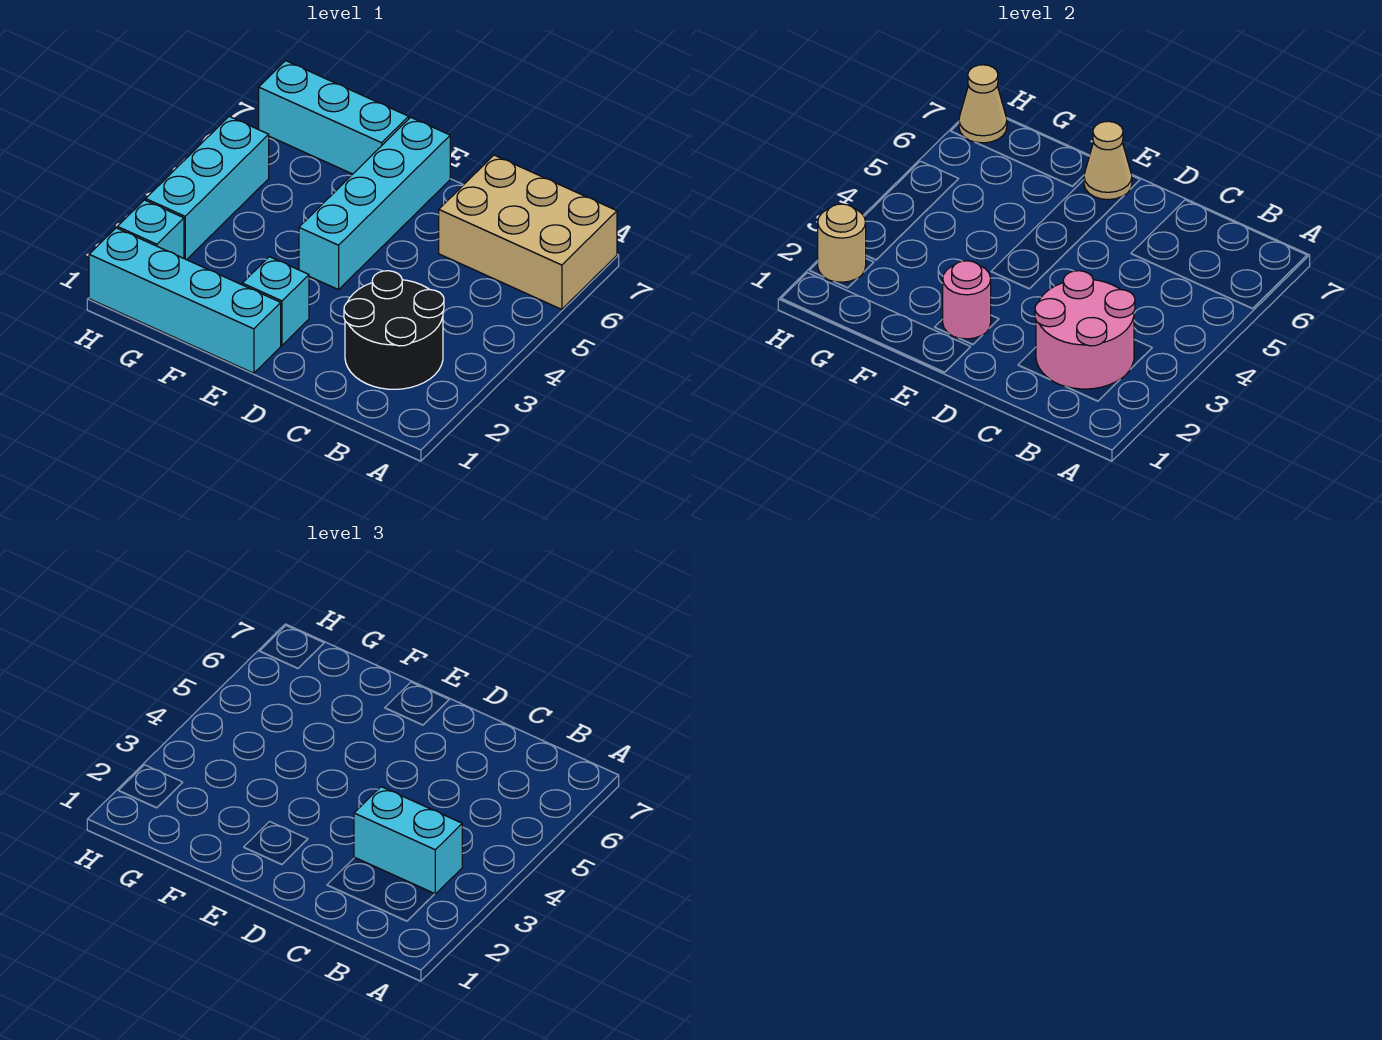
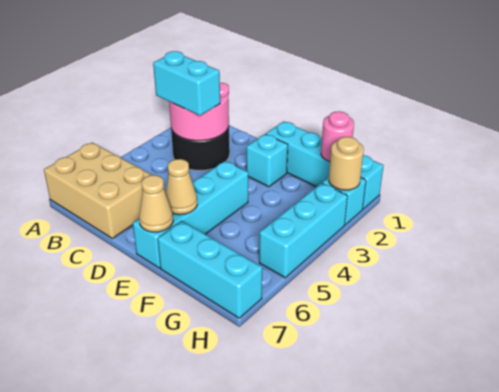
pink round brick E2 level 2 -> pink round brick G1 level 2
tan cone H7 level 2 -> tan cone E6 level 2

